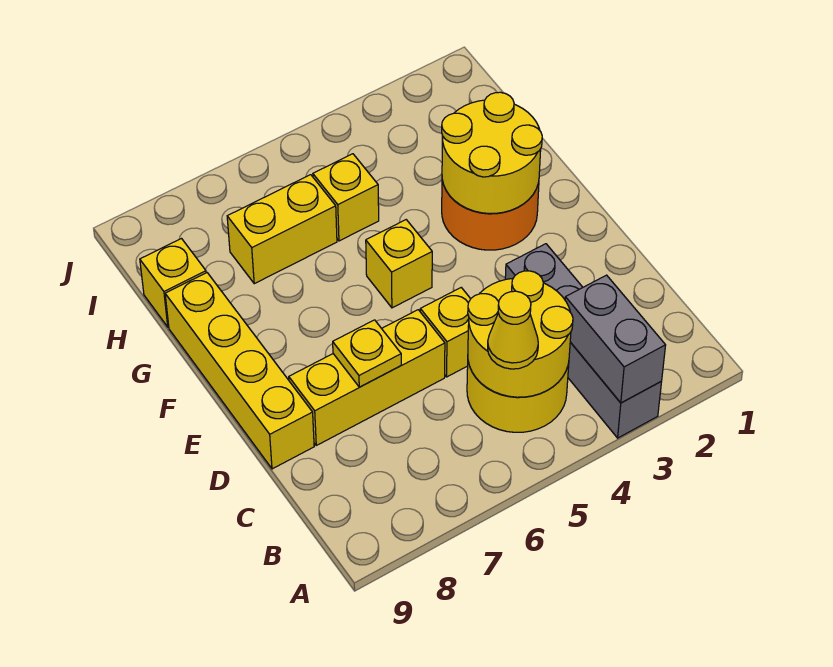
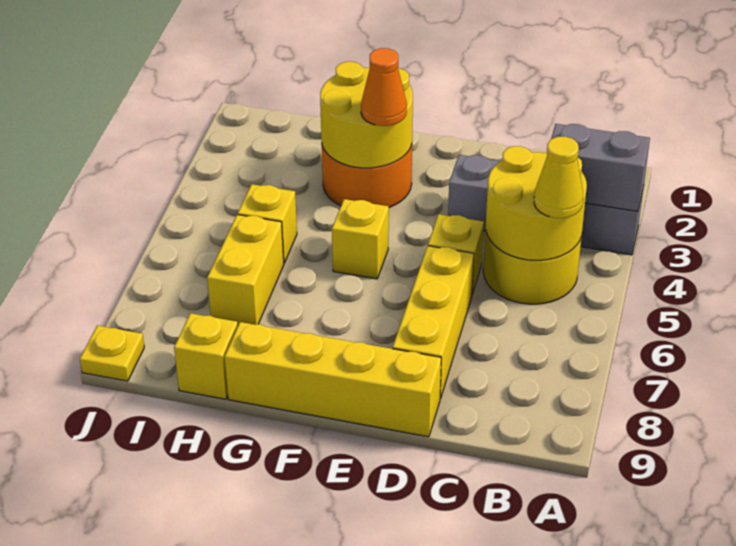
yellow plate D7 level 2 -> yellow plate J9 level 1
none -> orange cone F3 level 3

